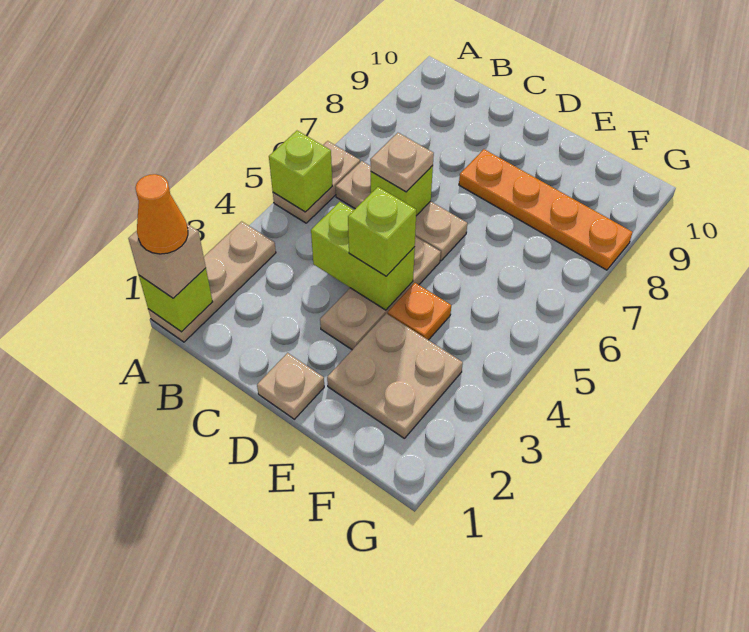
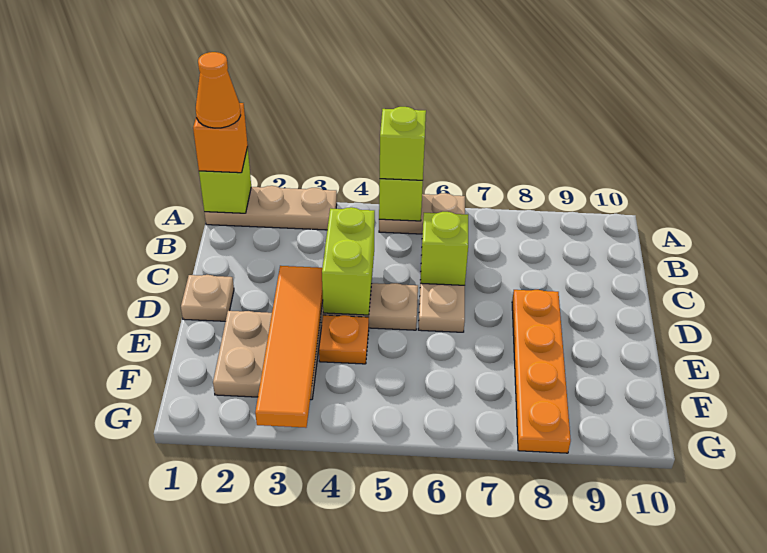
tan brick A1 level 3 -> orange brick A1 level 3
tan plate C6 level 3 -> none
none -> orange tile D3:G3 level 2
lime brick D4 level 3 -> lime brick A5 level 3

